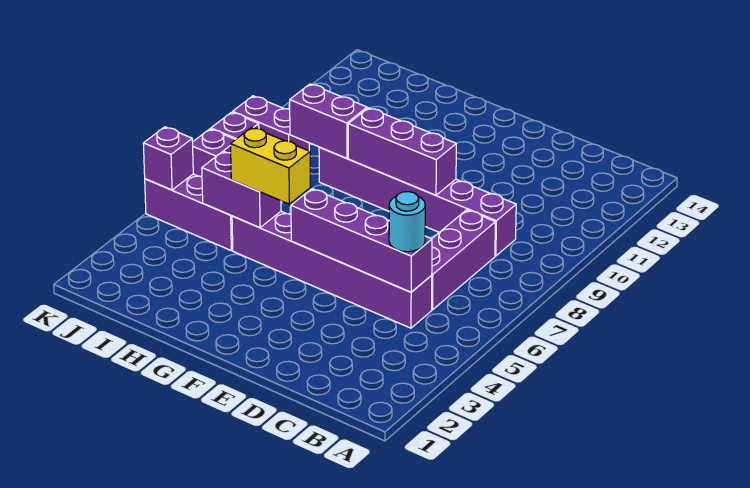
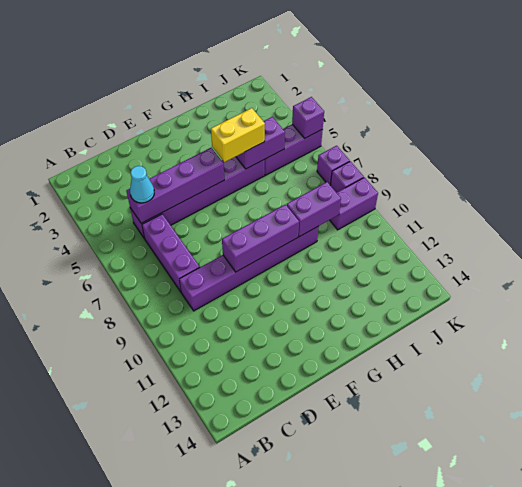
cyan round brick C5 level 3 -> cyan cone C5 level 3

